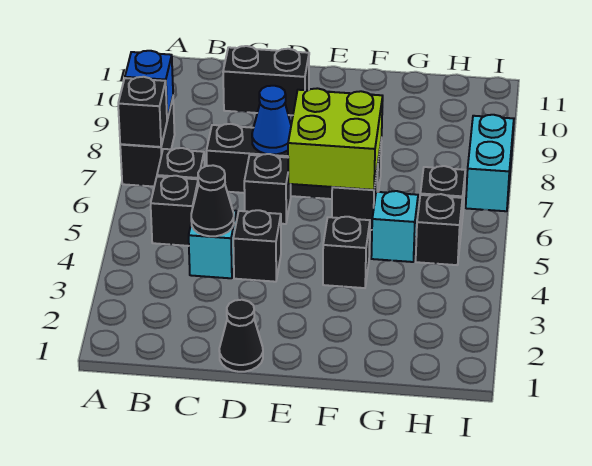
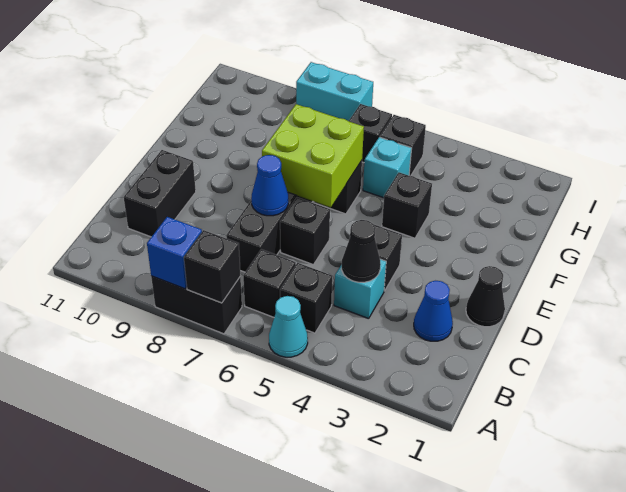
none -> cyan cone A5 level 1
none -> blue cone C2 level 1

